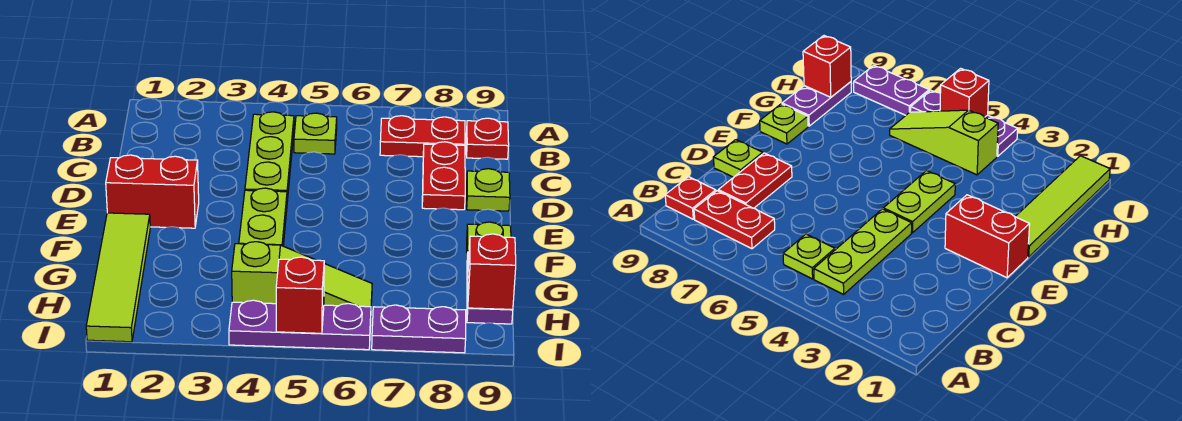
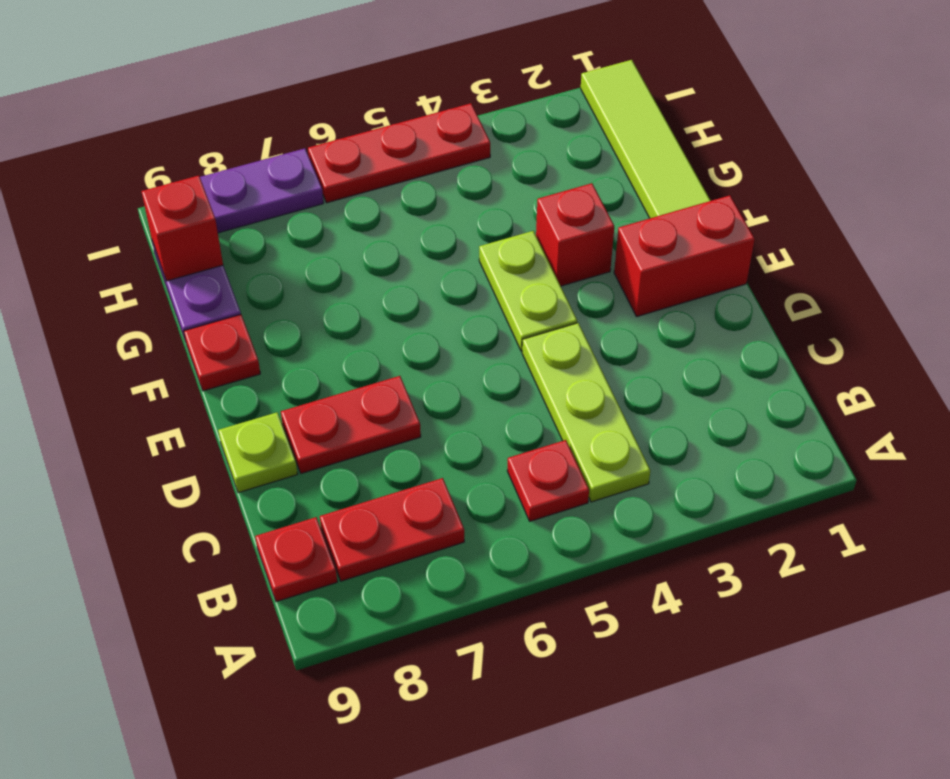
lime plate B5 level 1 -> red plate B5 level 1
red plate C8:D8 level 1 -> red plate D7:D8 level 1
lime plate F9 level 1 -> red plate F9 level 1
lime slope H4:H6 level 1 top 4 -> none
purple plate I4:I6 level 1 -> red plate I4:I6 level 1
red brick I5 level 2 -> red brick F3 level 1

